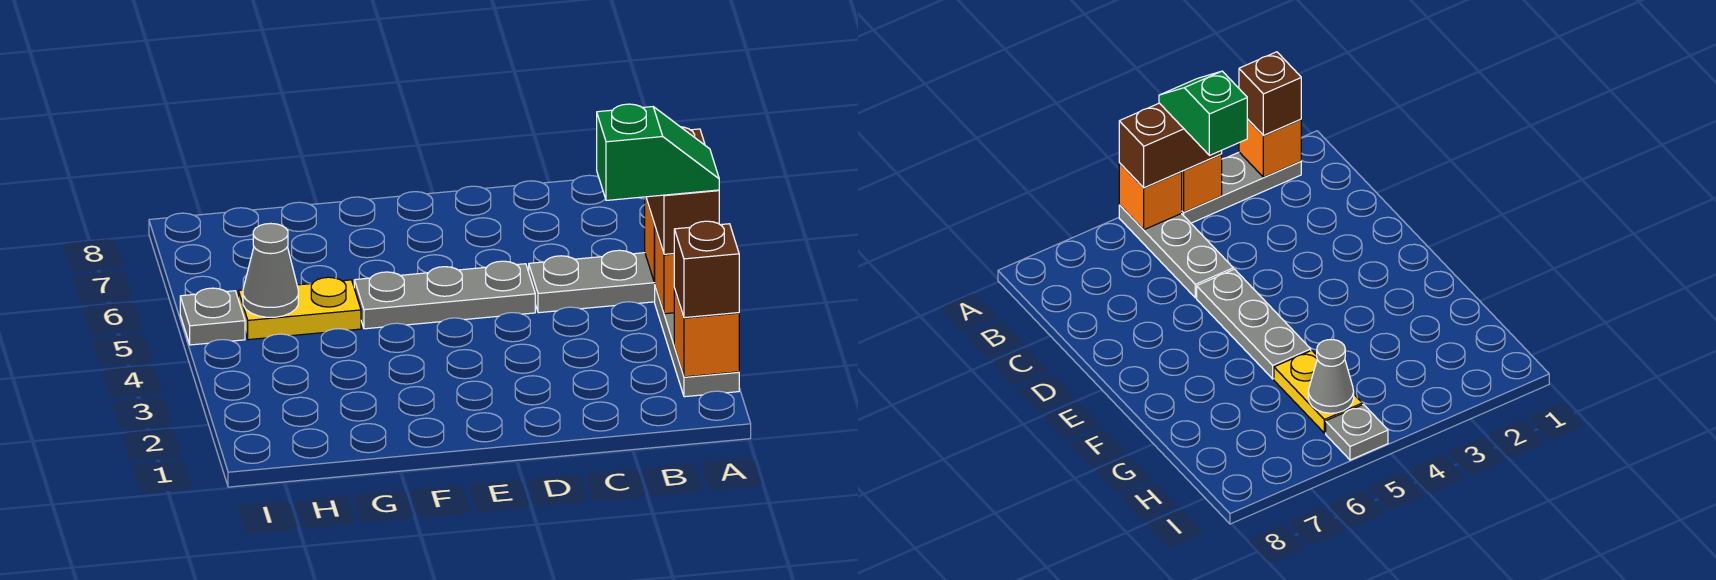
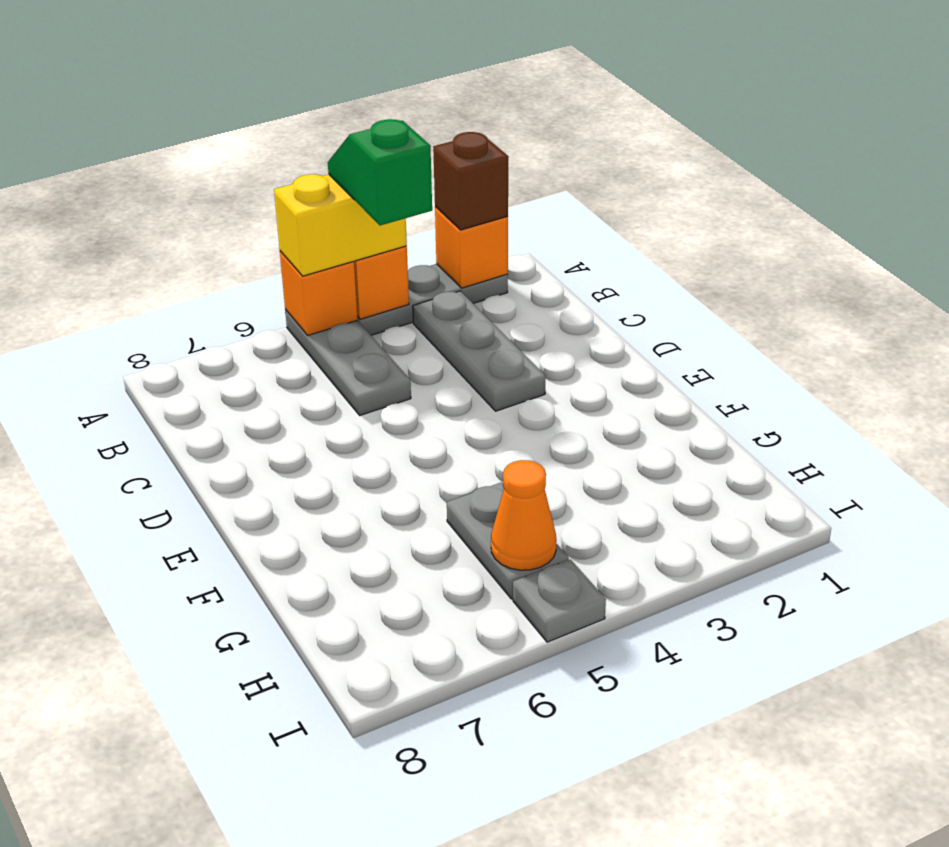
brown brick A4:A5 level 3 -> yellow brick A4:A5 level 3
grey plate D5:F5 level 1 -> grey plate B3:D3 level 1
yellow plate G5:H5 level 1 -> grey plate G5:H5 level 1
grey cone H5 level 2 -> orange cone H5 level 2

